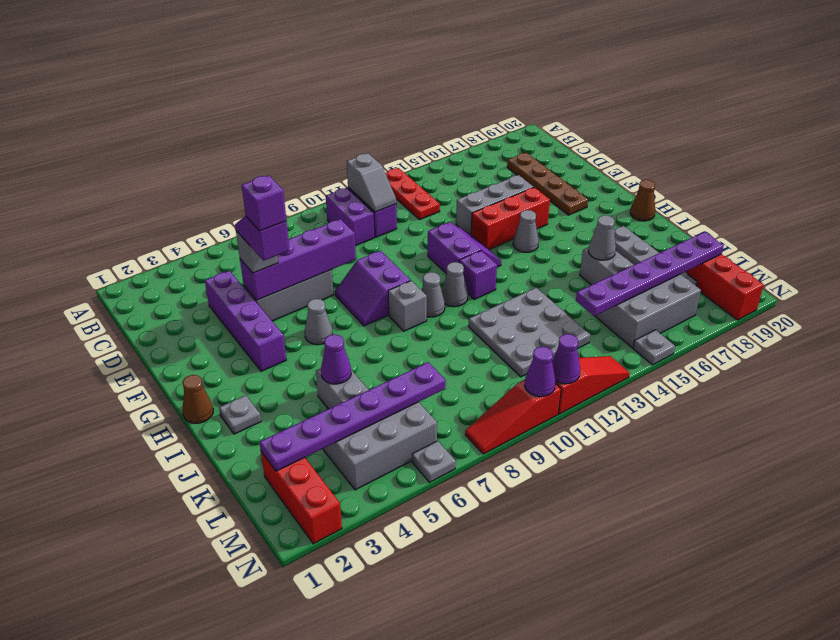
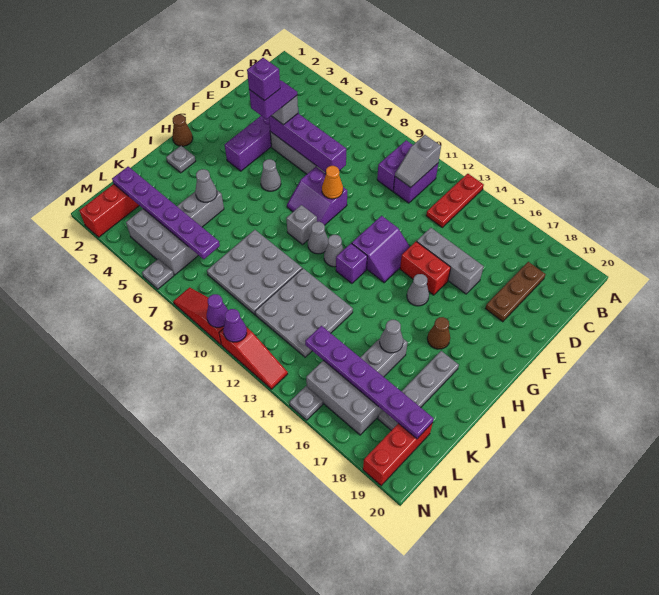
brown plate C18:F18 level 1 -> brown plate C18:E18 level 1
purple slope F8:G9 level 1 top 9 -> purple slope F8:G9 level 1 top F
none -> orange cone F9 level 2
red brick F14:F16 level 1 -> red brick F14:F15 level 1
brown cone H20 level 1 -> brown cone H17 level 1
purple cone J5 level 2 -> grey cone J5 level 2
none -> grey plate J8:L10 level 1

